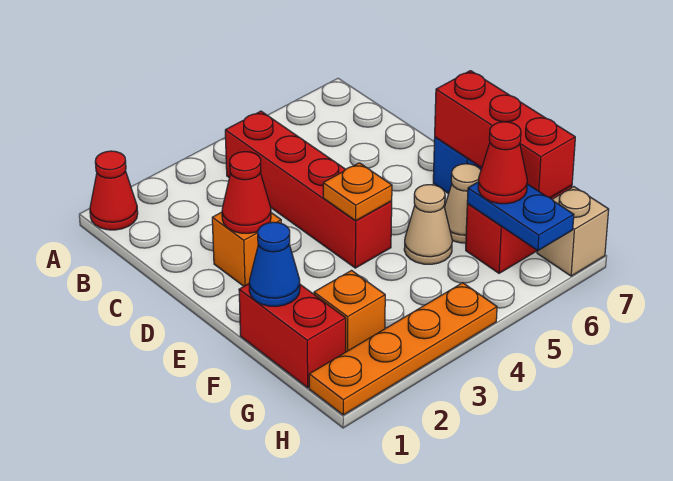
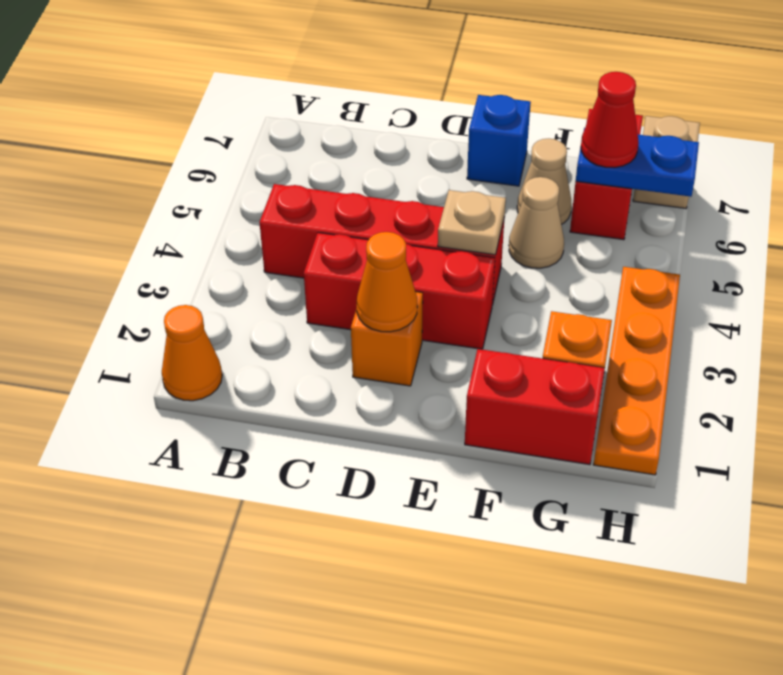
red cone A1 level 1 -> orange cone A1 level 1
red cone D2 level 2 -> orange cone D2 level 2
orange plate E4 level 2 -> tan plate E4 level 2
red brick E7:G7 level 2 -> red brick C3:E3 level 1
blue cone F1 level 2 -> none

